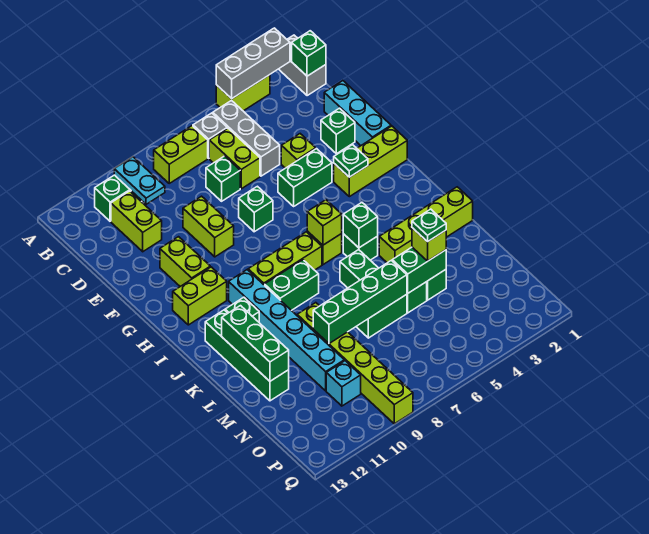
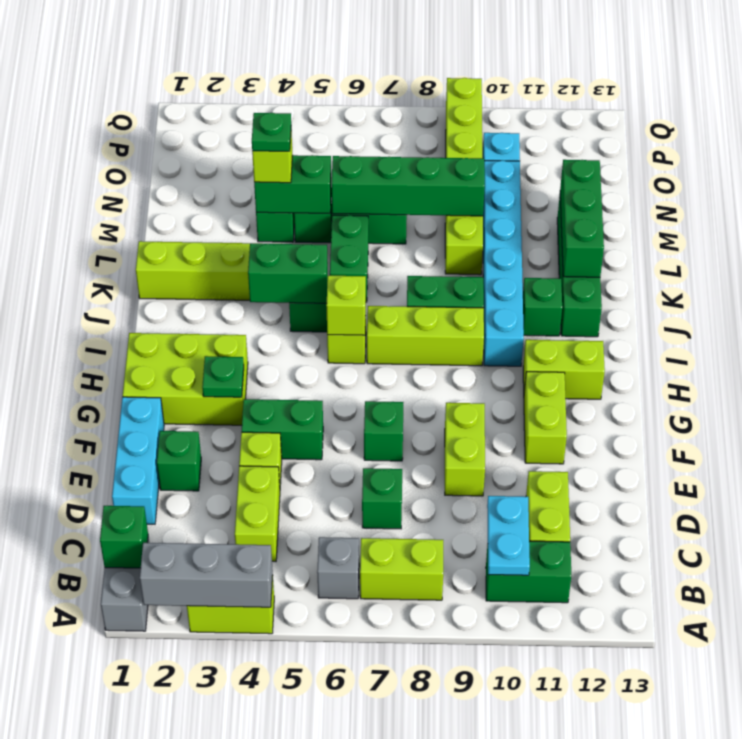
grey brick B5:D5 level 1 -> none
lime brick C6:D6 level 1 -> lime brick C4:D4 level 1
lime brick G1:G3 level 1 -> lime brick G1:H3 level 1
green brick J5 level 2 -> green brick J4:J5 level 2

